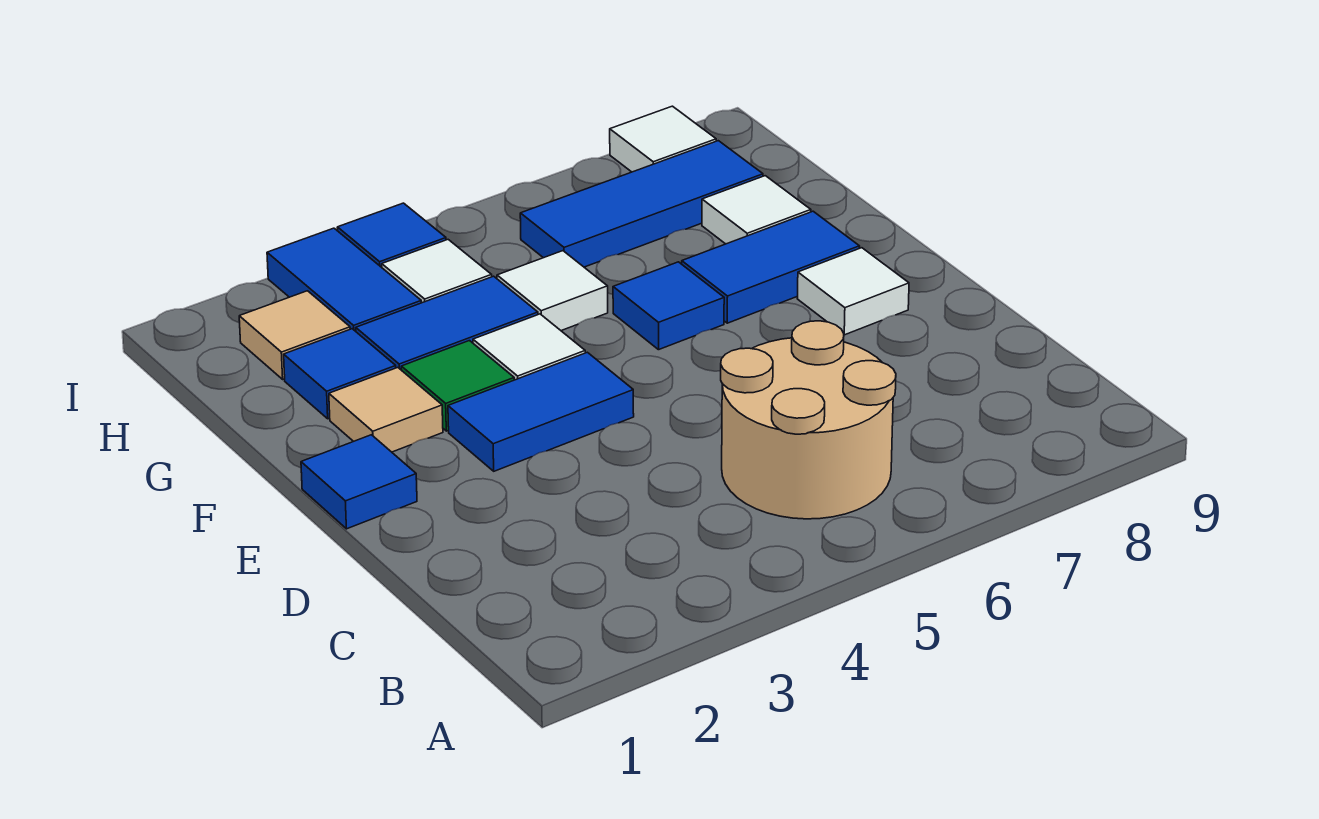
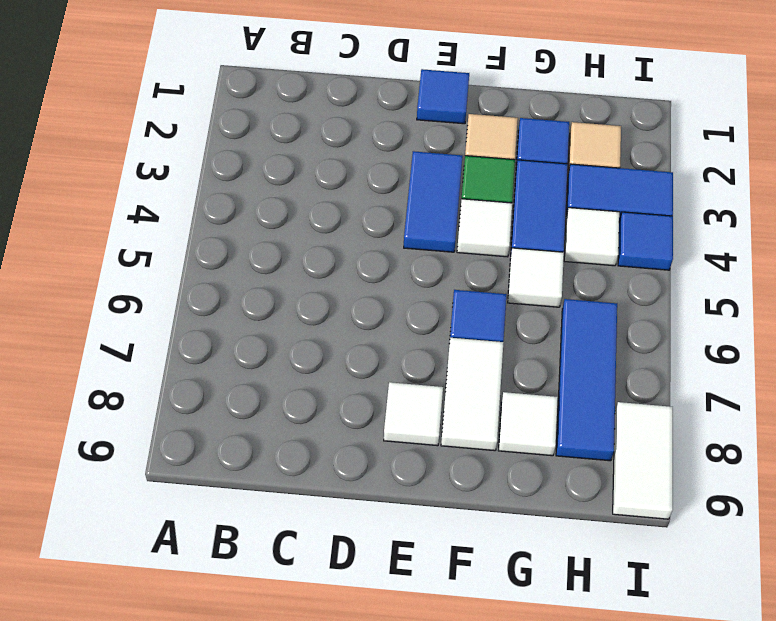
tan round brick B5:C6 level 1 -> none
blue tile F7:F8 level 1 -> white tile F7:F8 level 1
white tile I8 level 1 -> white tile I8:I9 level 1

